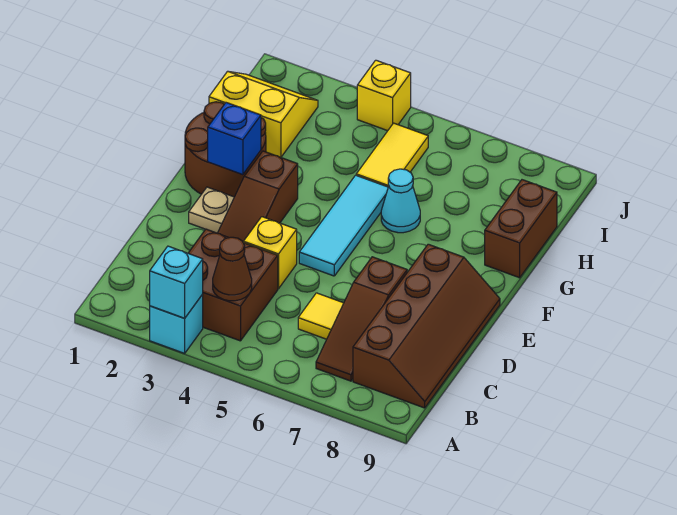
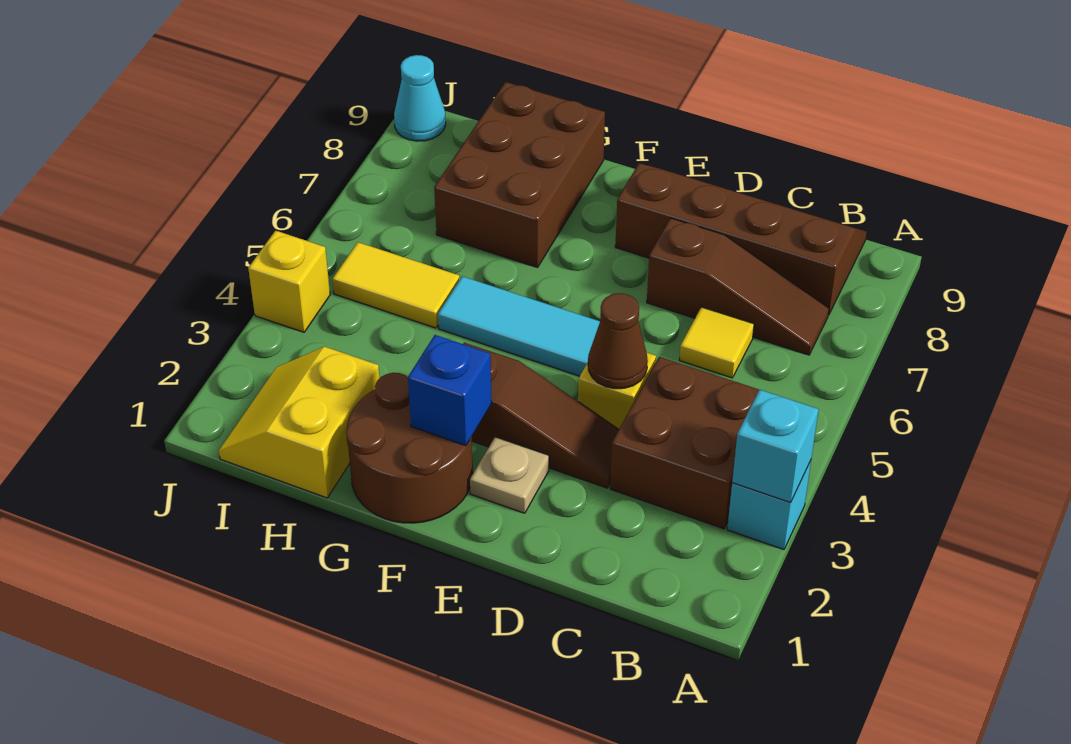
brown cone B4 level 2 -> brown cone D4 level 2
cyan cone G6 level 1 -> cyan cone J9 level 1
brown brick G9:H9 level 1 -> brown brick G7:H9 level 1

